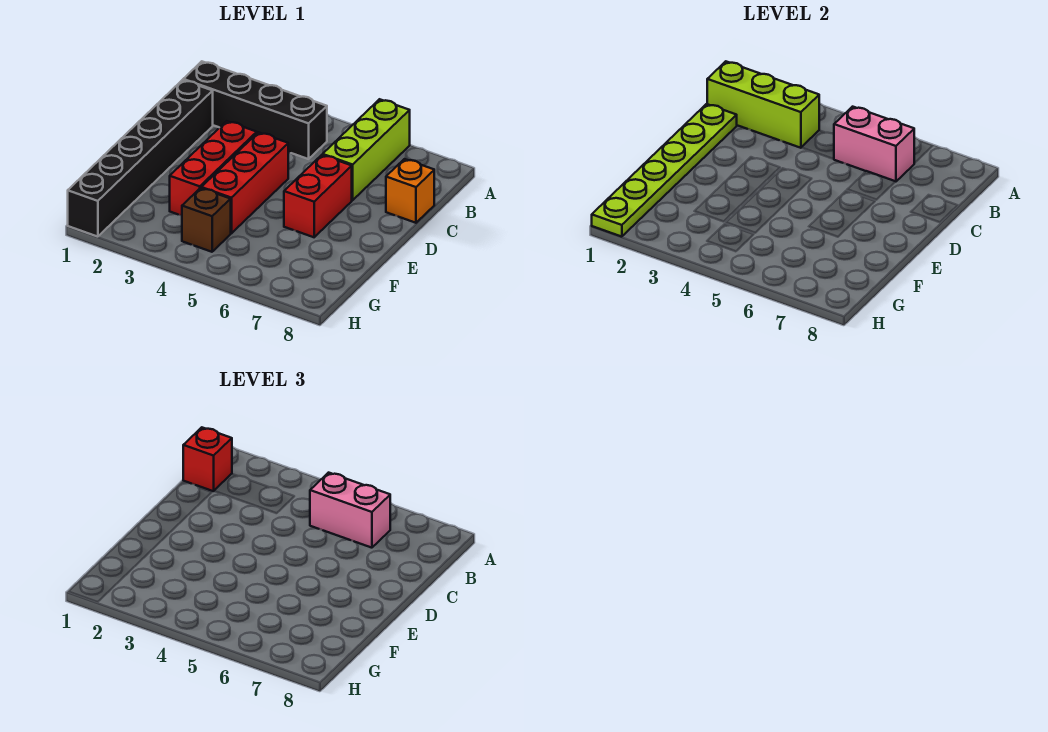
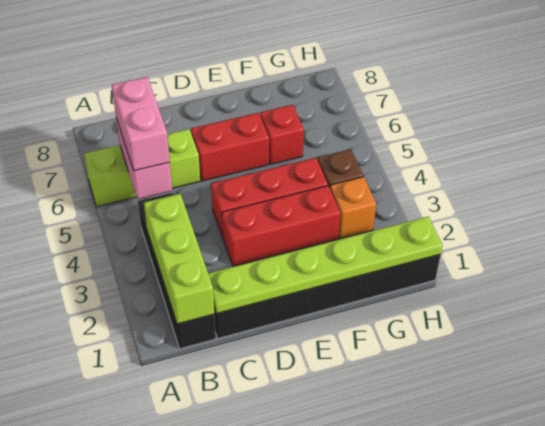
red brick B1 level 3 -> red brick F6 level 1
orange brick C8 level 1 -> orange brick G3 level 1

